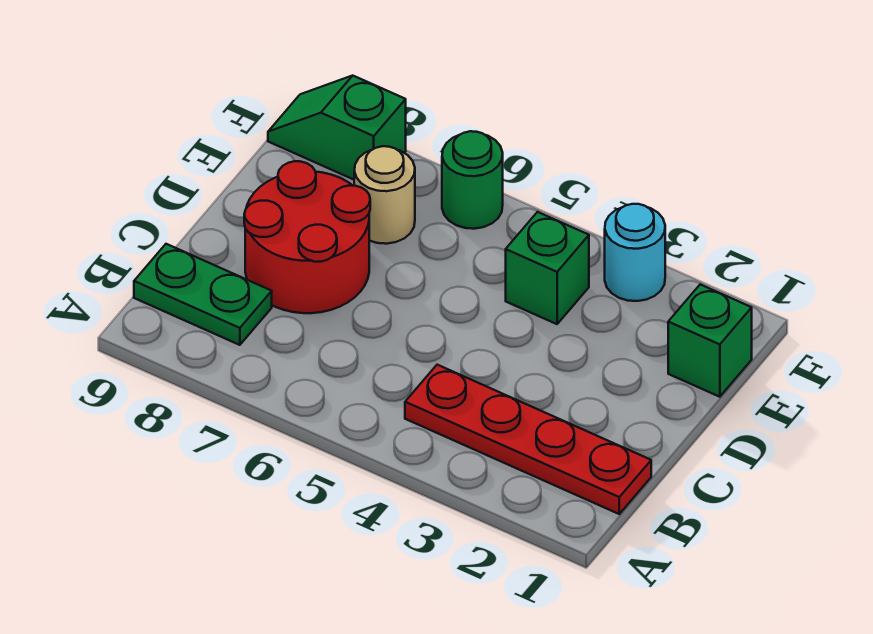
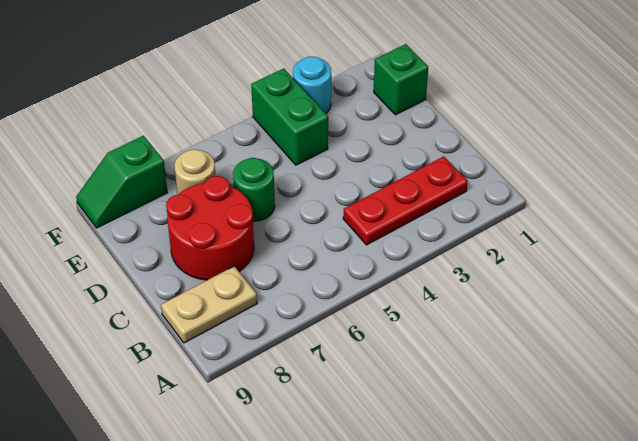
red plate B1:B4 level 1 -> red plate B2:B4 level 1
green plate B8:B9 level 1 -> tan plate B8:B9 level 1
green brick E4 level 1 -> green brick E4:F4 level 1
green round brick F6 level 1 -> green round brick D6 level 1

